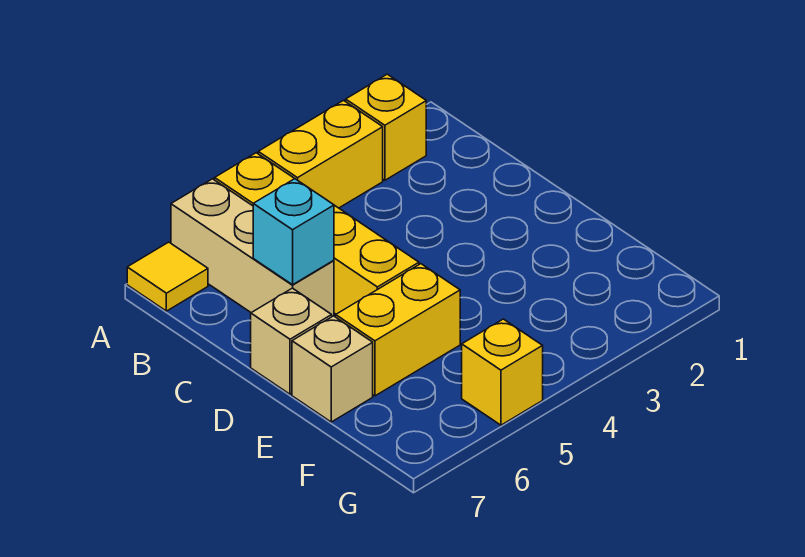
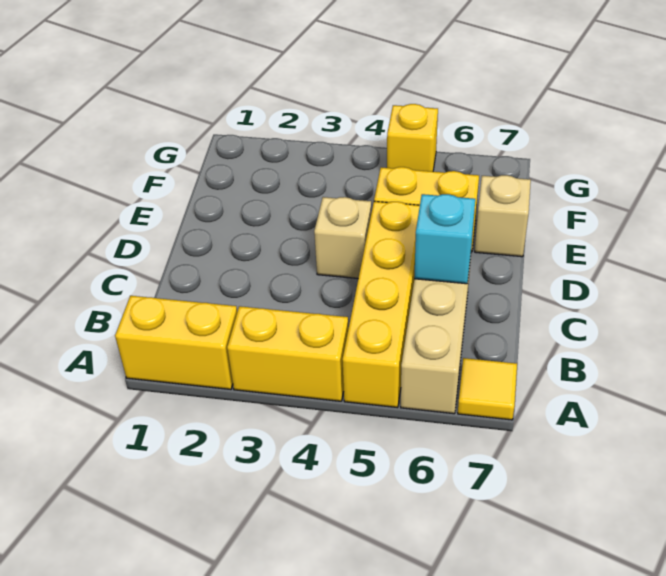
yellow brick A2 level 1 -> yellow brick A1:A2 level 1
tan brick D7 level 1 -> tan brick D4 level 1

